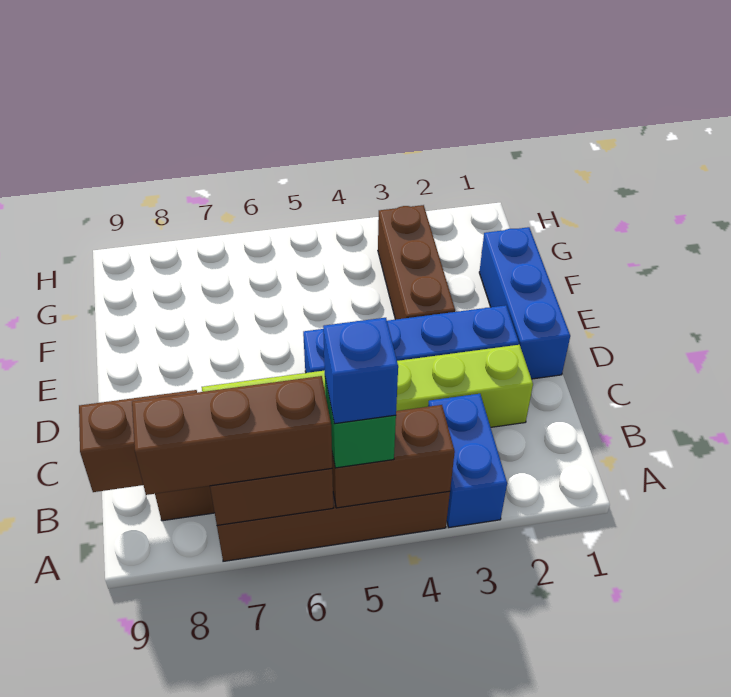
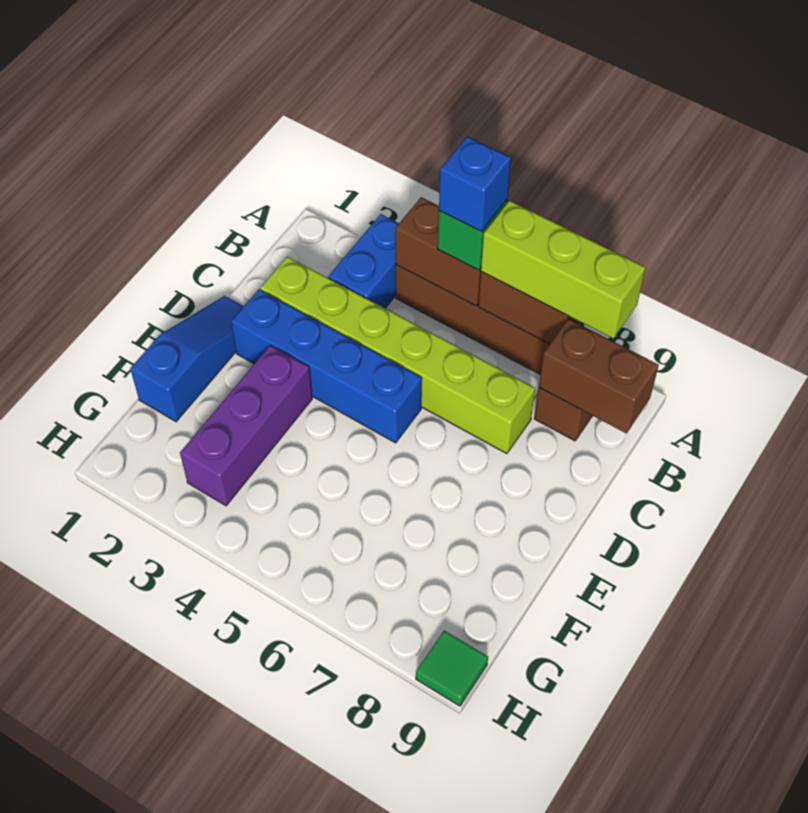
brown brick A6:A8 level 3 -> lime brick A6:A8 level 3
blue brick D1:F1 level 1 -> blue slope D1:F1 level 1 top F
brown brick E3:G3 level 1 -> purple brick E3:G3 level 1
none -> green tile H9 level 1

